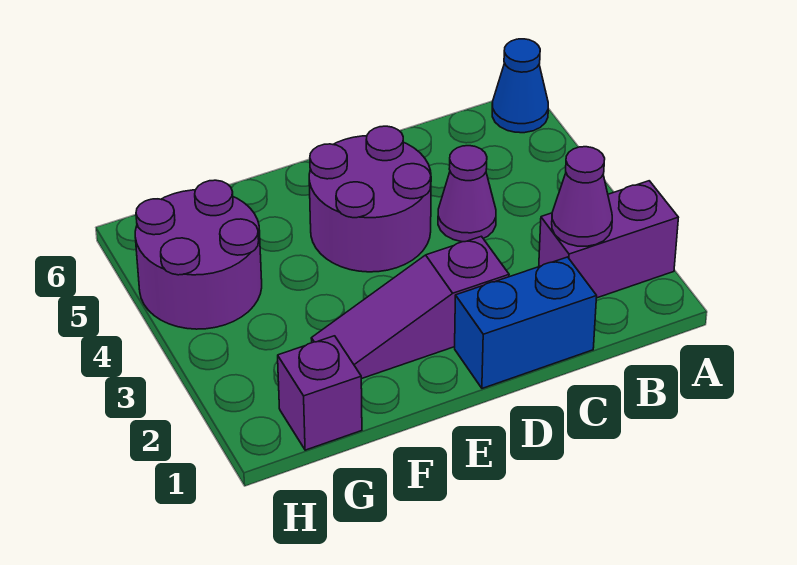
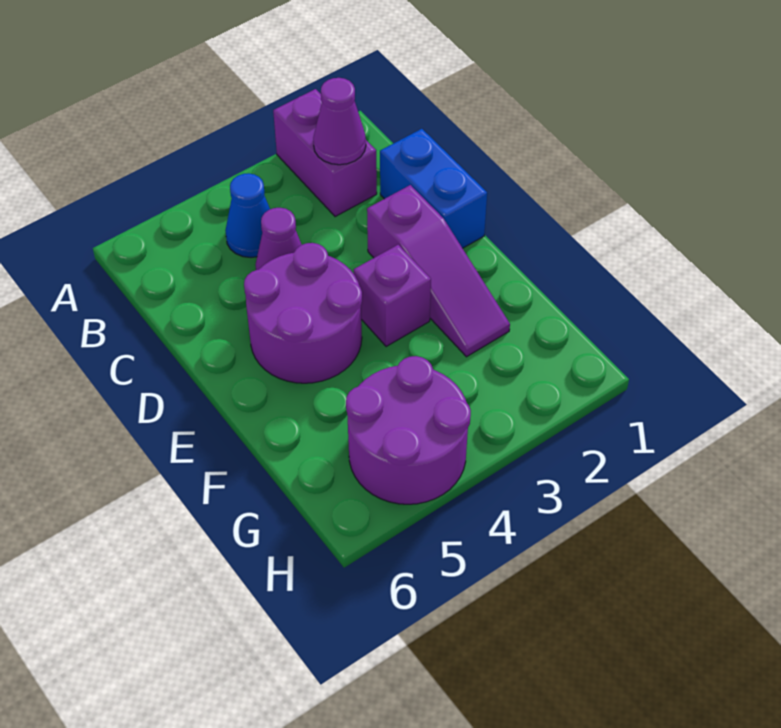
blue cone A6 level 1 -> blue cone B4 level 1
purple brick G1 level 1 -> purple brick E3 level 1

